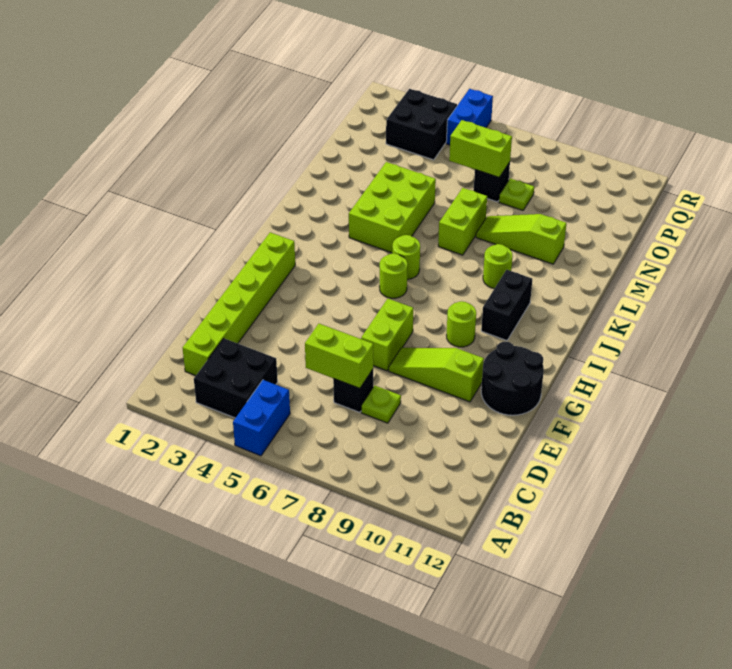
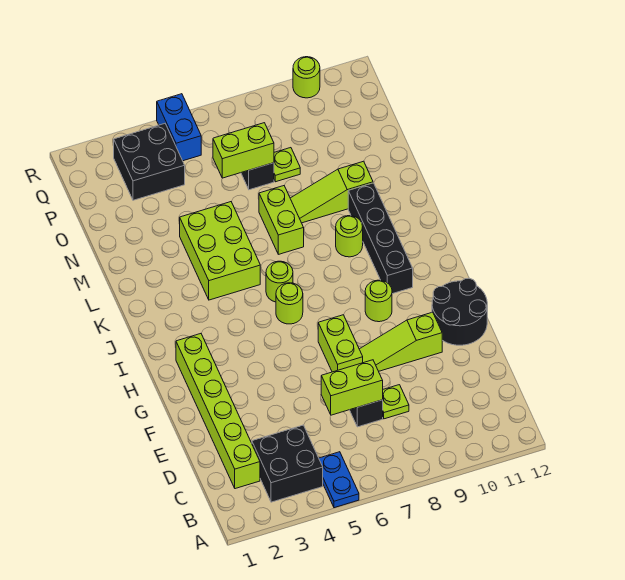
blue brick A5:B5 level 1 -> blue plate A5:B5 level 1
black brick I10:J10 level 1 -> black brick I10:L10 level 1
none -> lime round brick R10 level 1

